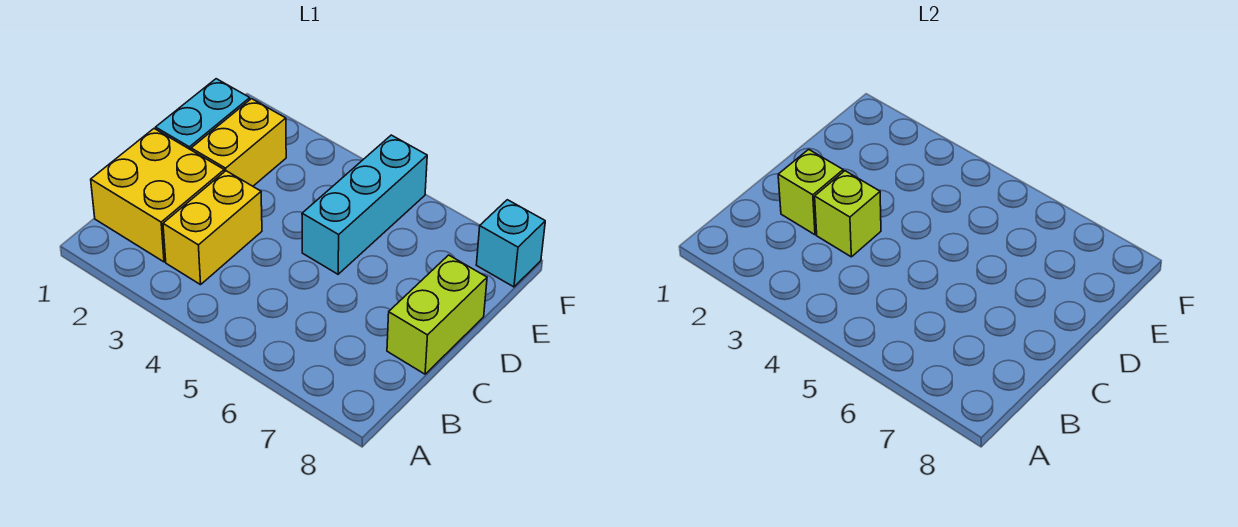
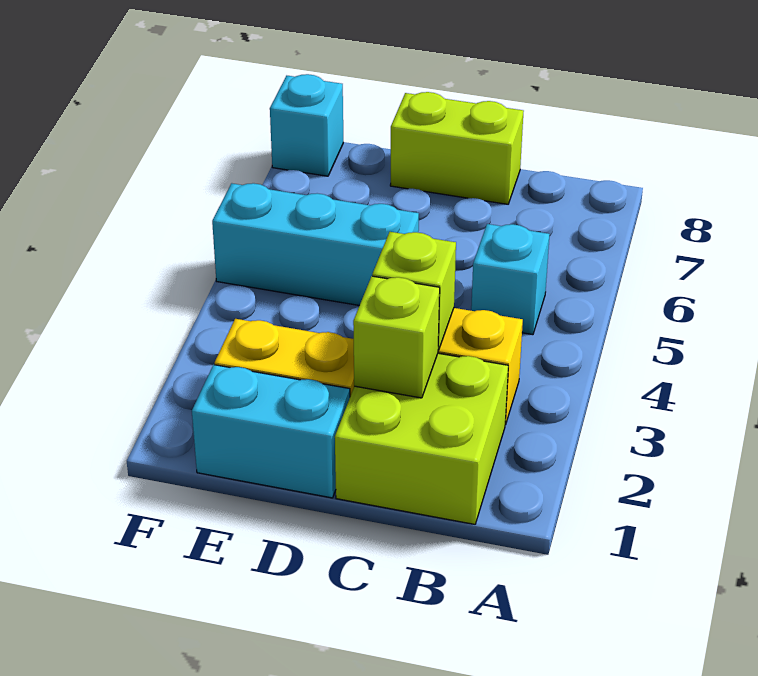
yellow brick B1:C2 level 1 -> lime brick B1:C2 level 1
none -> cyan brick B5 level 1

